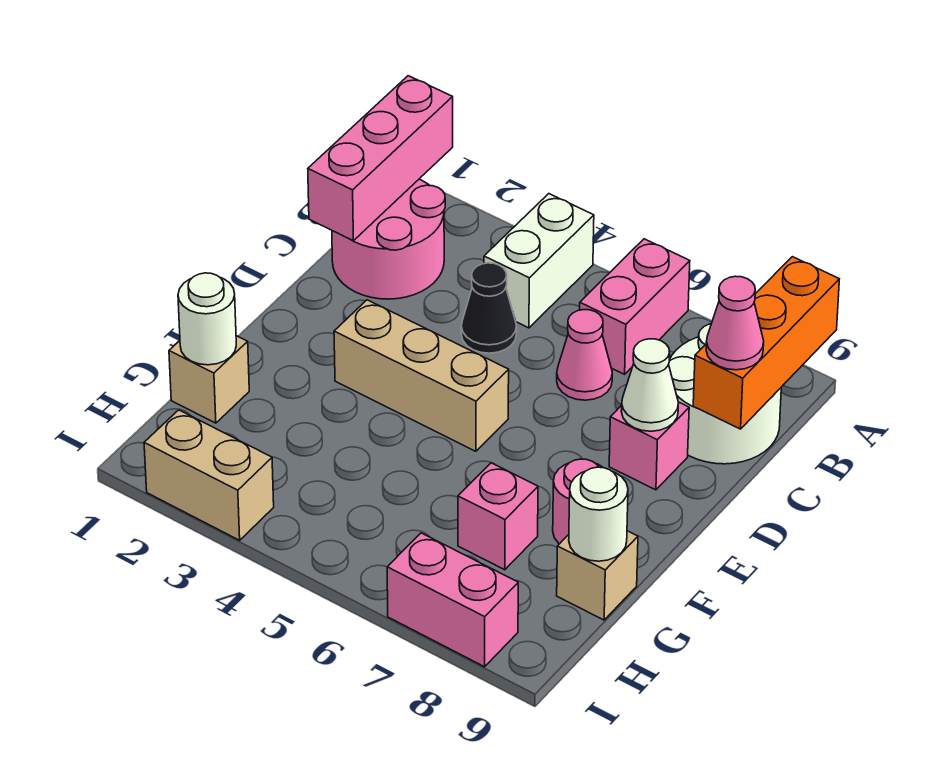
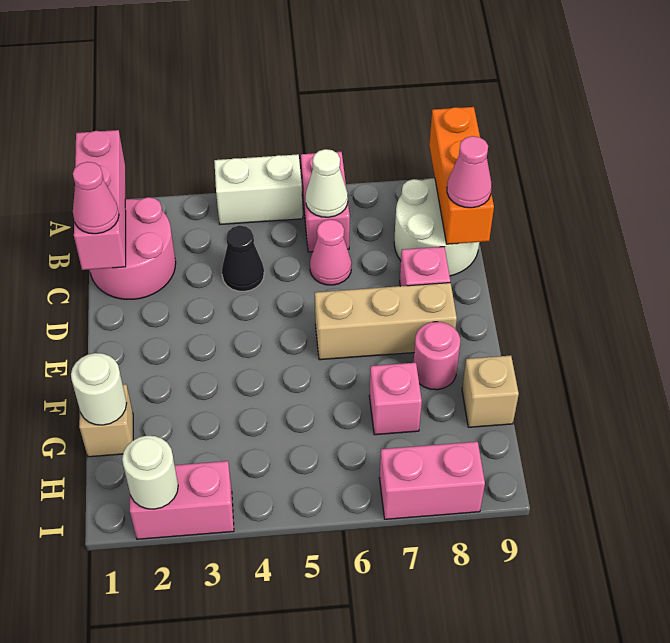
white brick A4:B4 level 1 -> white brick A4:A5 level 1
none -> pink cone C1 level 3
white cone D8 level 2 -> white cone B6 level 2
tan brick E3:E5 level 1 -> tan brick E6:E8 level 1
white round brick G9 level 2 -> white round brick I2 level 2
tan brick I2:I3 level 1 -> pink brick I2:I3 level 1

